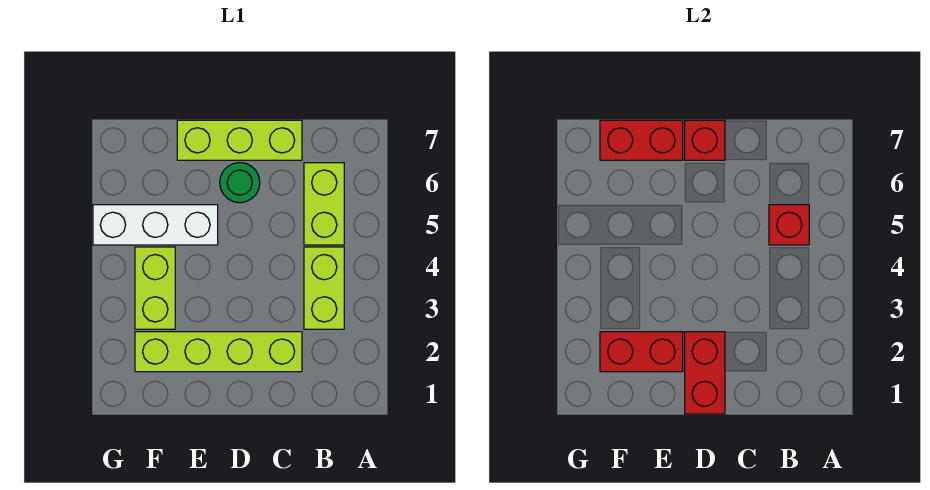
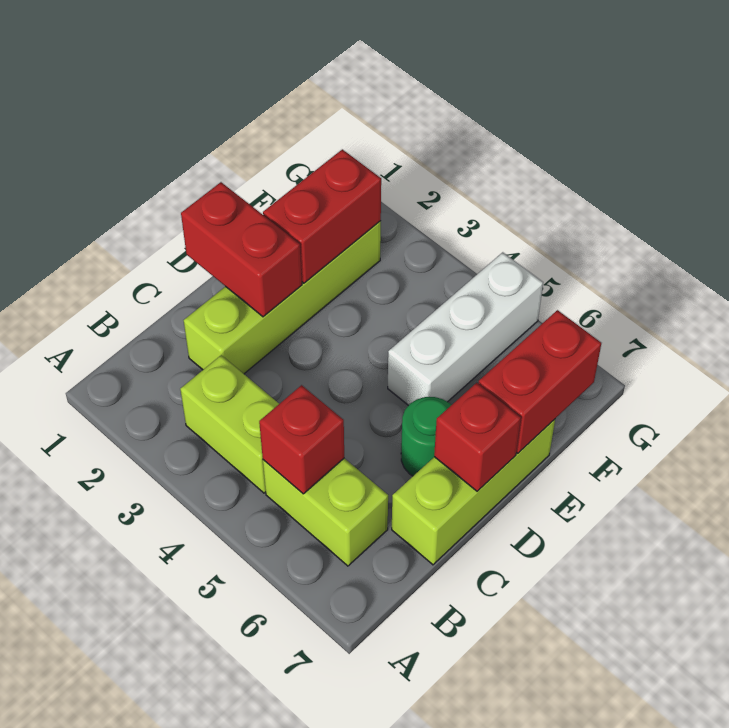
lime brick F3:F4 level 1 -> none

